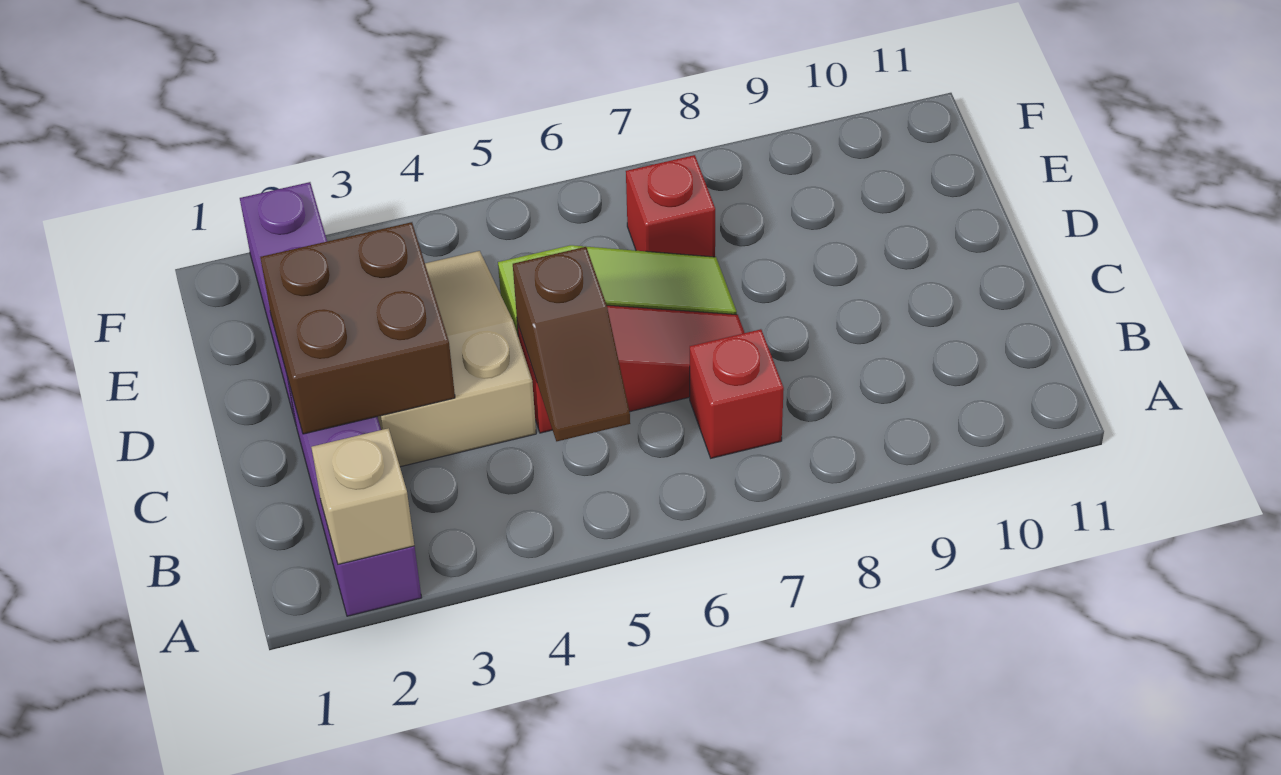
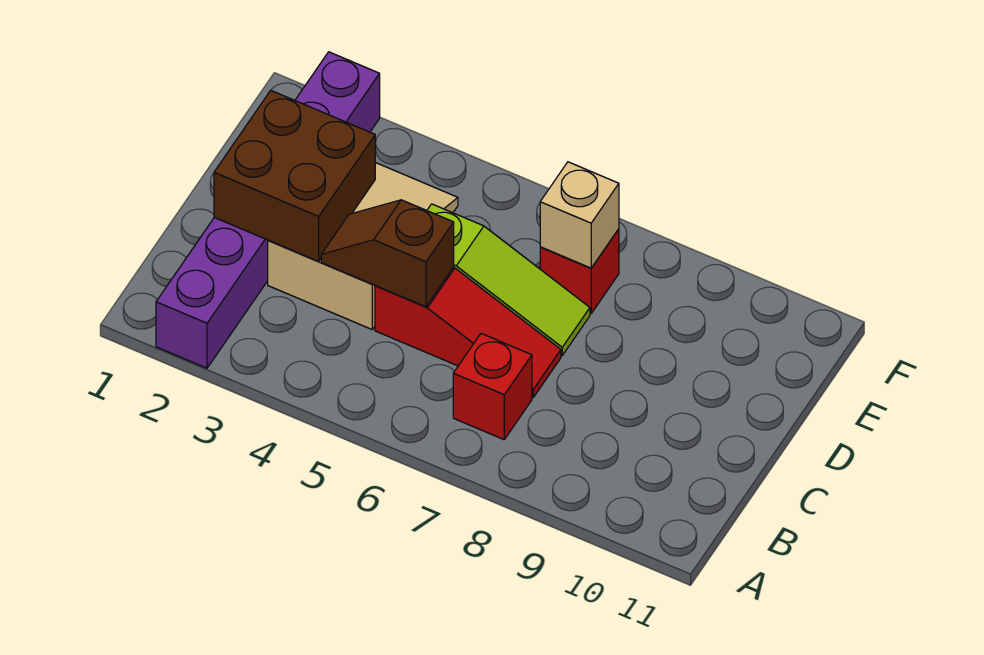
tan brick A2 level 2 -> tan brick E7 level 2
brown slope B5:C5 level 2 top C -> brown slope C4:C5 level 2 top 5

